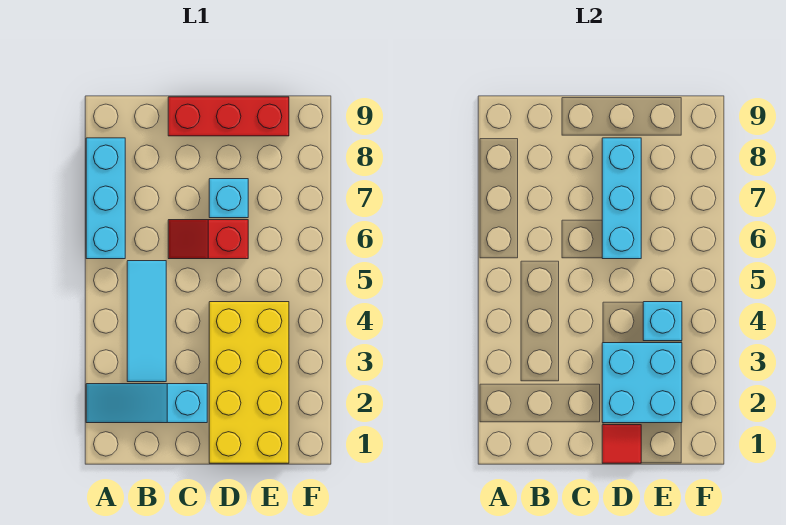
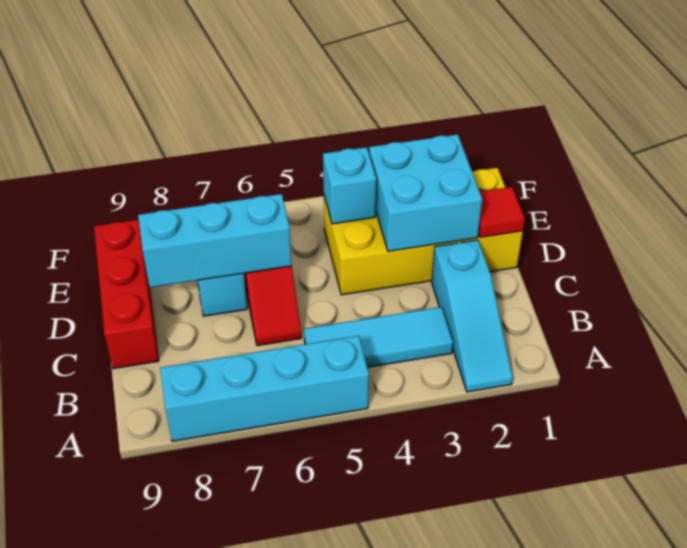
cyan brick A6:A8 level 1 -> cyan brick A5:A8 level 1

